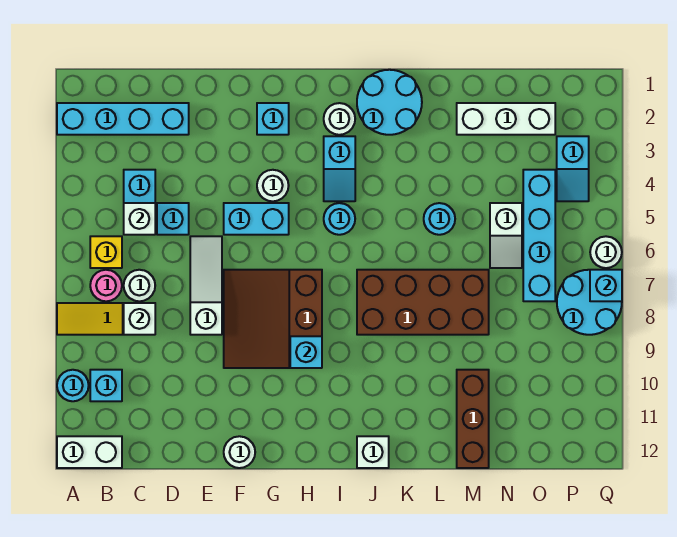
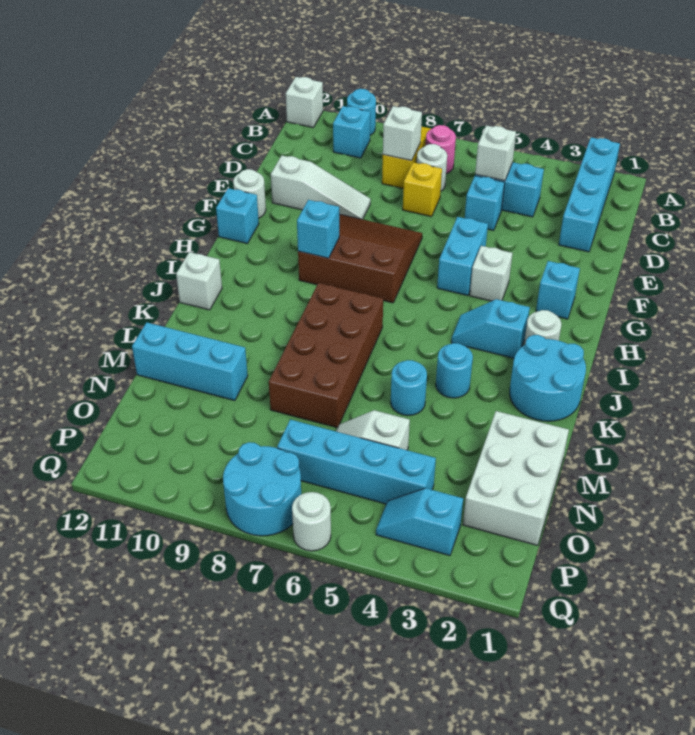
white brick A12:B12 level 1 -> white brick A12 level 1
yellow brick B6 level 1 -> yellow brick D7 level 1
white slope E6:E8 level 1 top 8 -> white slope E9:E11 level 1 top 11
white round brick G4 level 1 -> white brick G4 level 1
cyan round brick I5 level 1 -> cyan round brick K4 level 1
white brick M2:O2 level 1 -> white brick M1:O2 level 1
brown brick M10:M12 level 1 -> cyan brick M10:M12 level 1
cyan brick Q7 level 2 -> cyan brick G12 level 1

